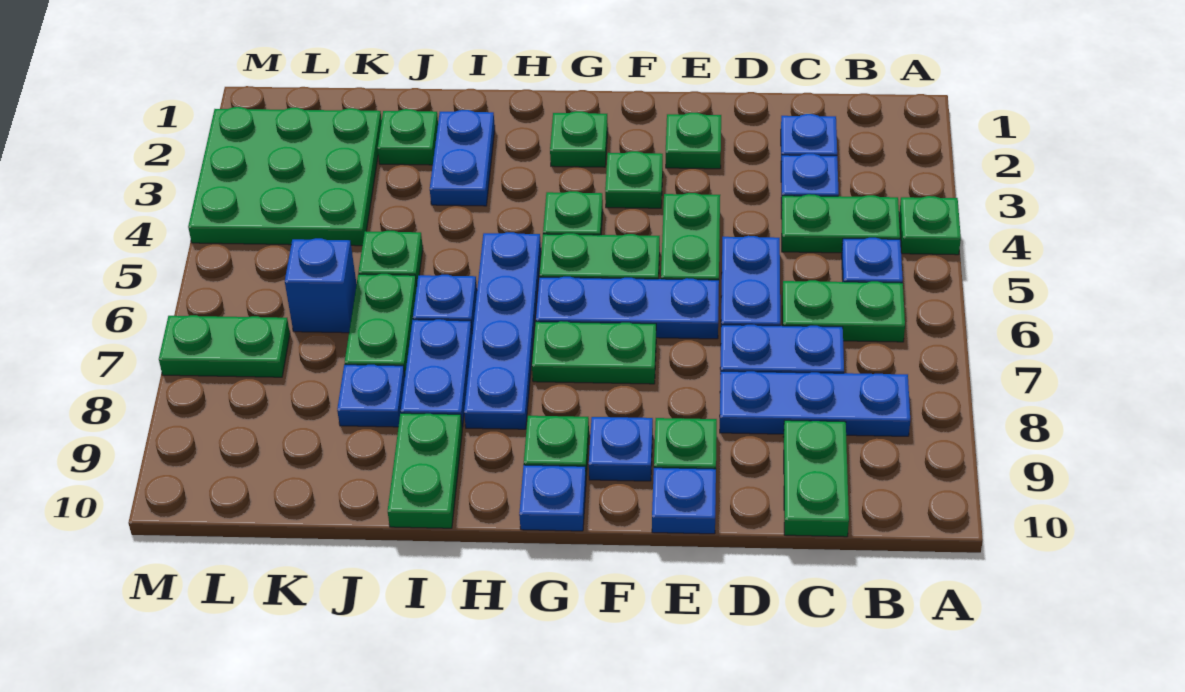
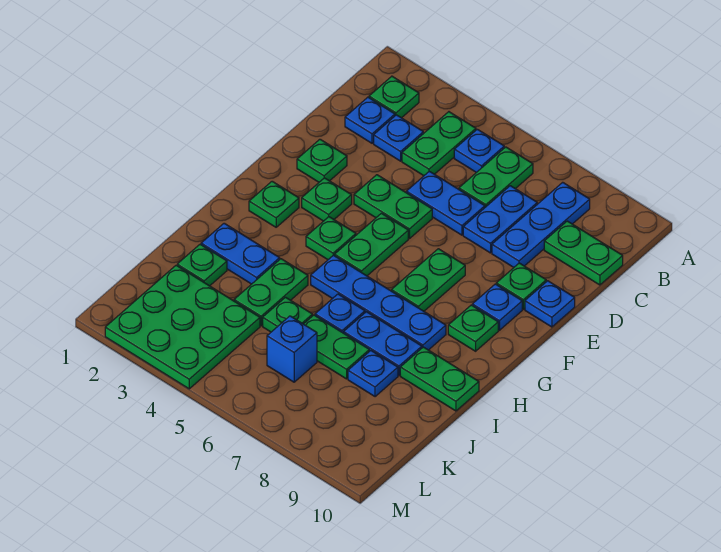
green plate A4 level 1 -> green plate B2 level 1
blue plate E6:G6 level 1 -> none
blue plate G10 level 1 -> none
green plate L7:M7 level 1 -> green plate I4:J4 level 1

